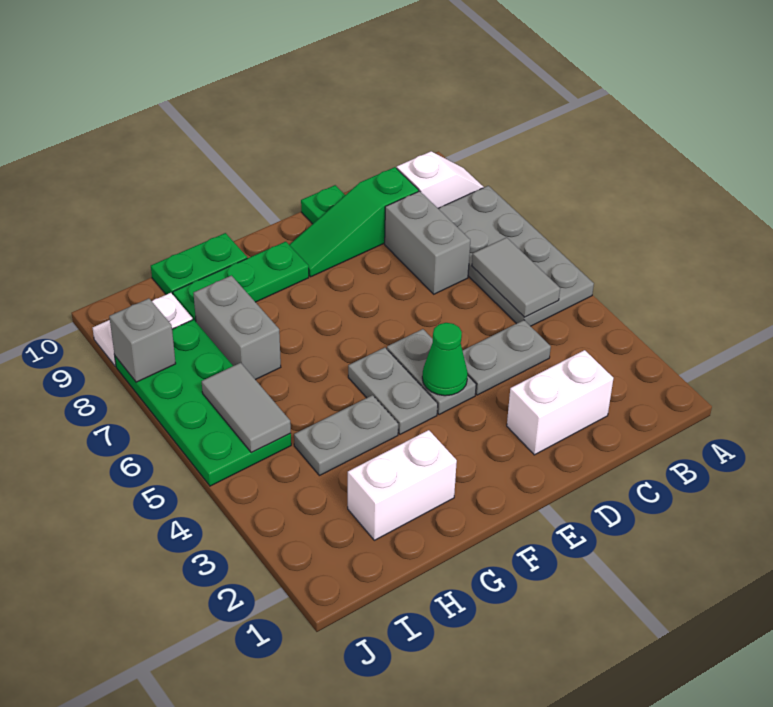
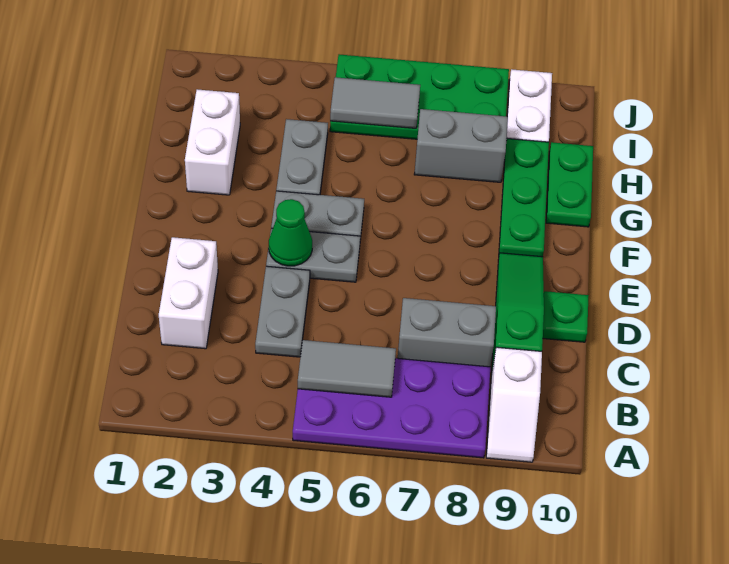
grey plate A5:B8 level 1 -> purple plate A5:B8 level 1
grey brick J8 level 2 -> none

